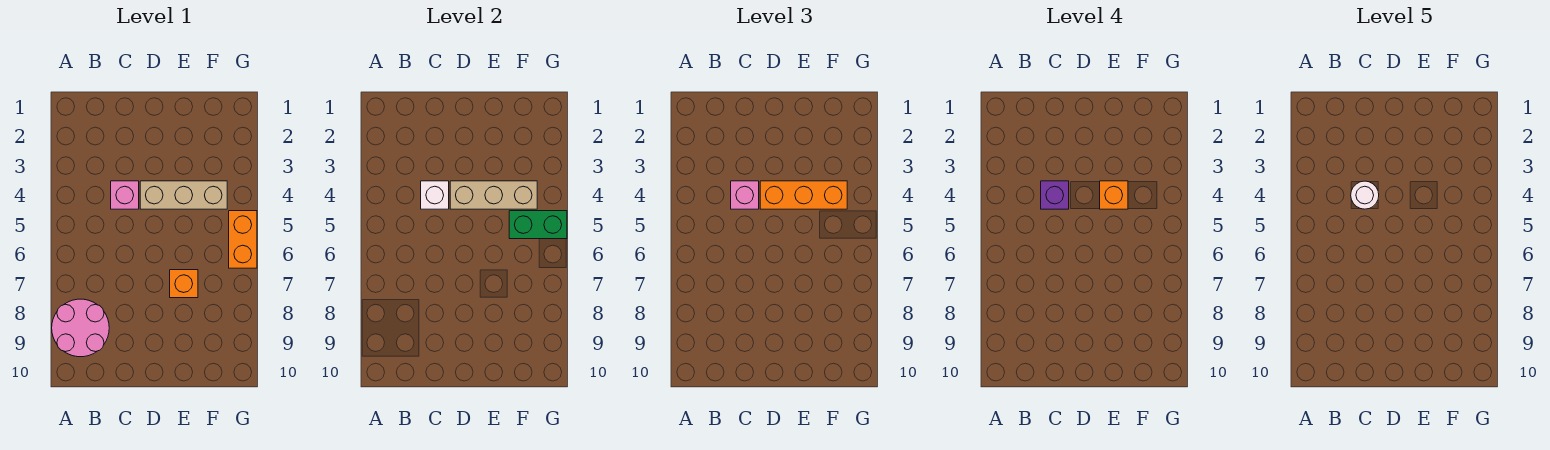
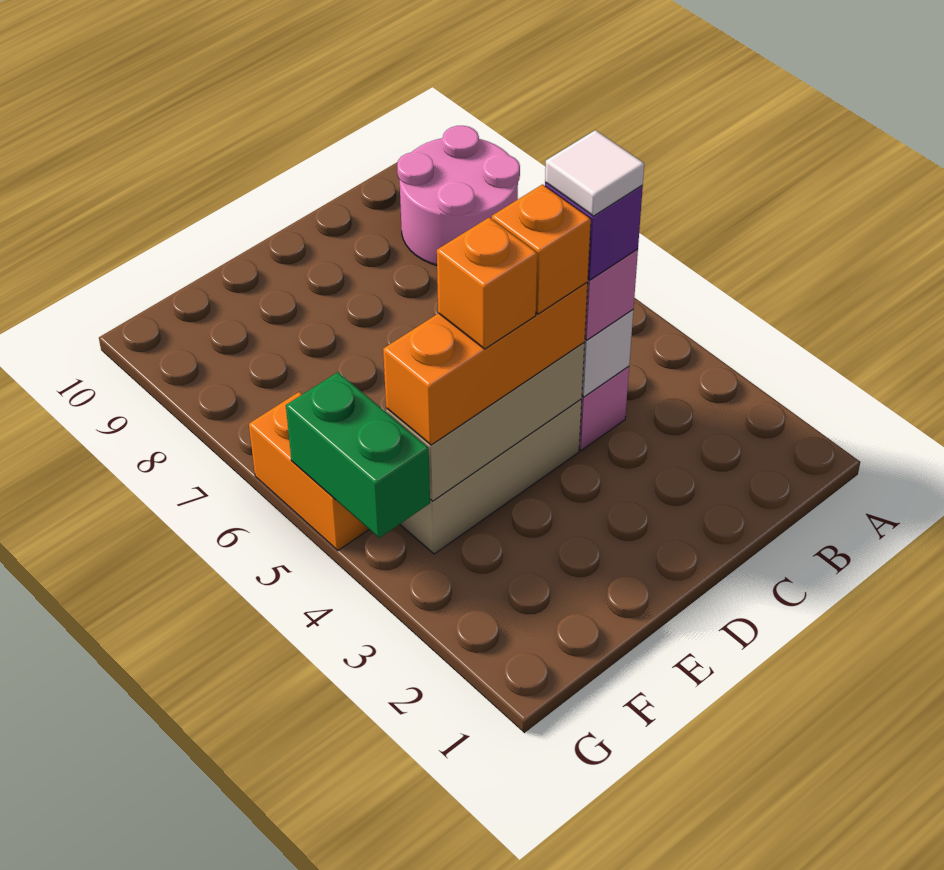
white round brick C4 level 5 -> white tile C4 level 5
orange brick E7 level 1 -> orange brick D4 level 4
green brick F5:G5 level 2 -> green brick G4:G5 level 2

